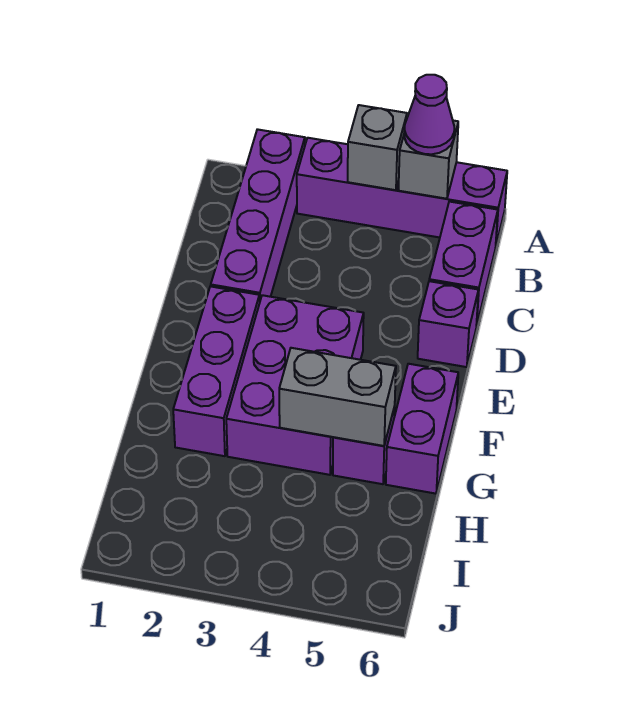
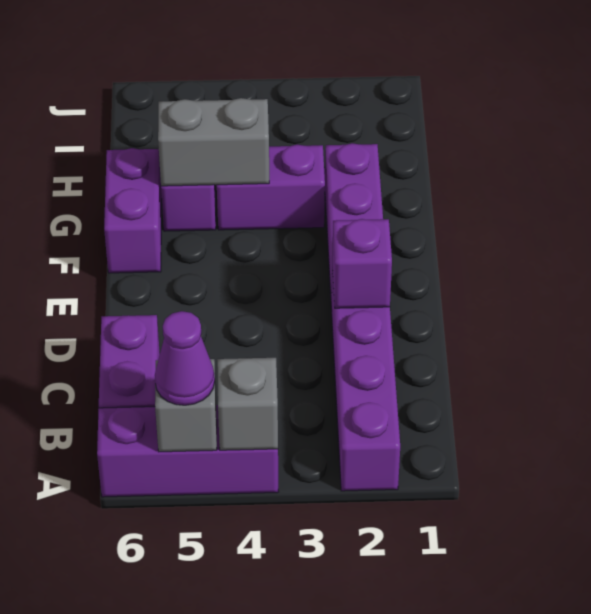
purple brick A3:A6 level 1 -> purple brick A4:A6 level 1
purple brick D6 level 1 -> purple brick D2 level 2
purple brick E3:G4 level 1 -> purple brick G3:G4 level 1

